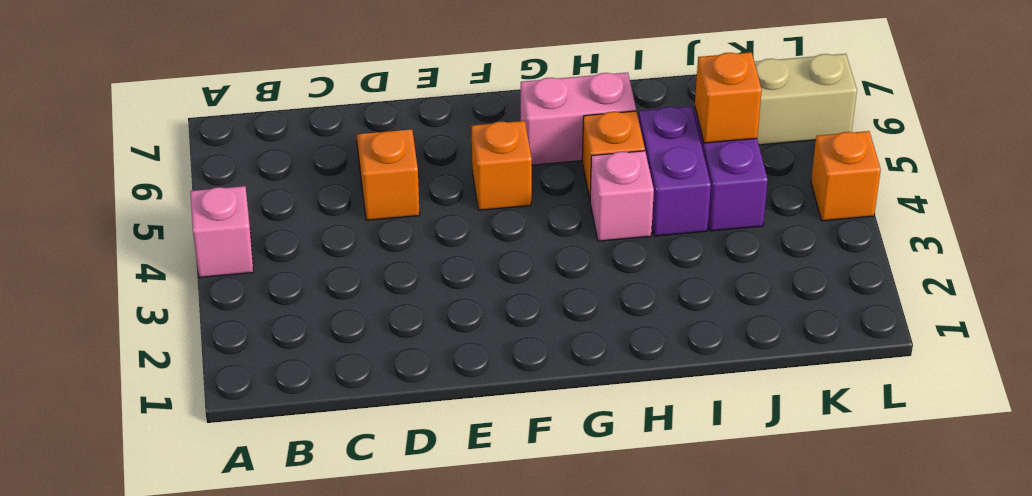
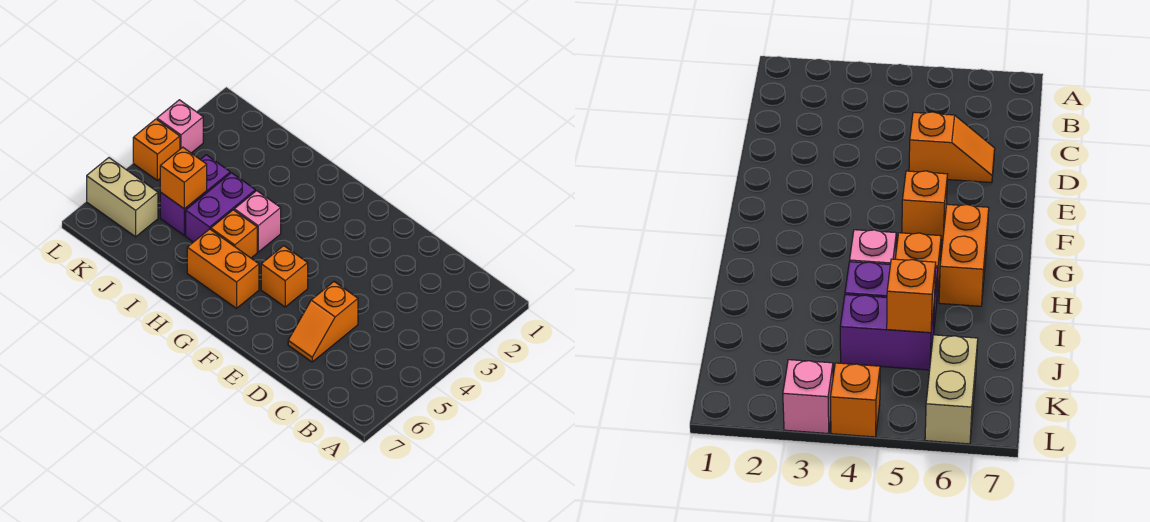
pink brick A4 level 1 -> pink brick L3 level 1
pink brick G6:H6 level 1 -> orange brick G6:H6 level 1

